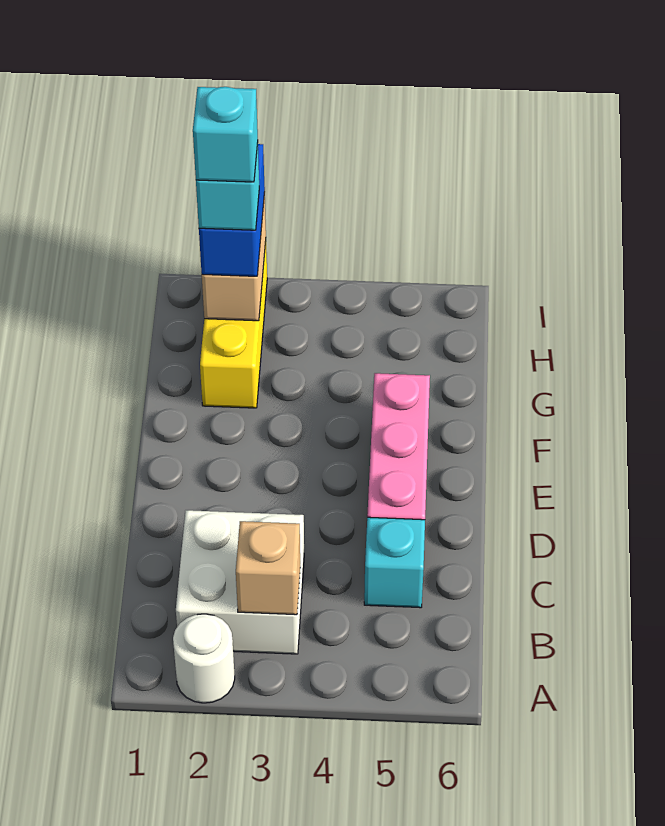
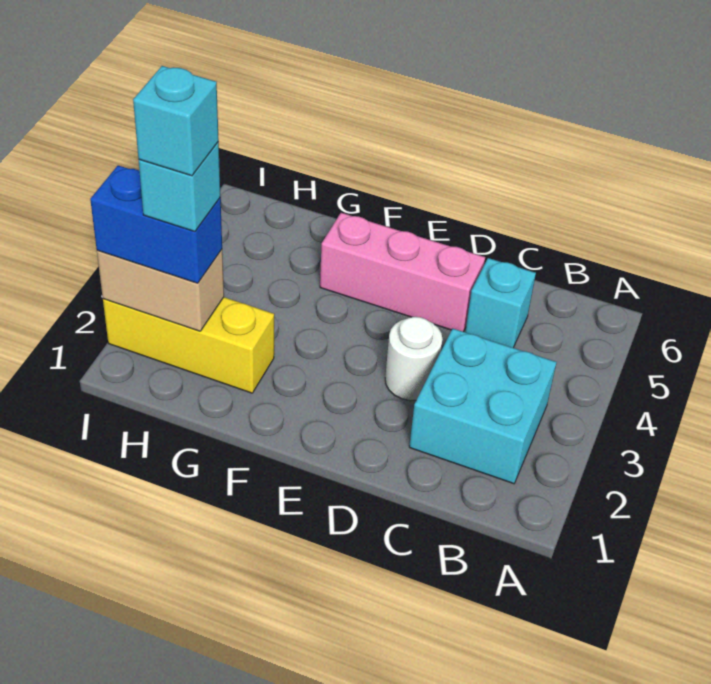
white round brick A2 level 1 -> white round brick D3 level 1
white brick B2:C3 level 1 -> cyan brick B2:C3 level 1
tan brick B3 level 2 -> none

